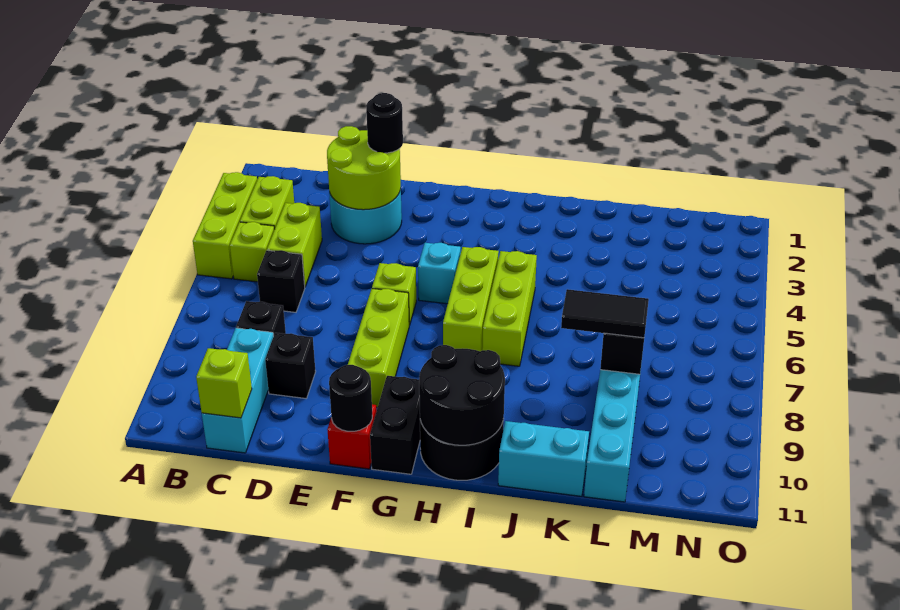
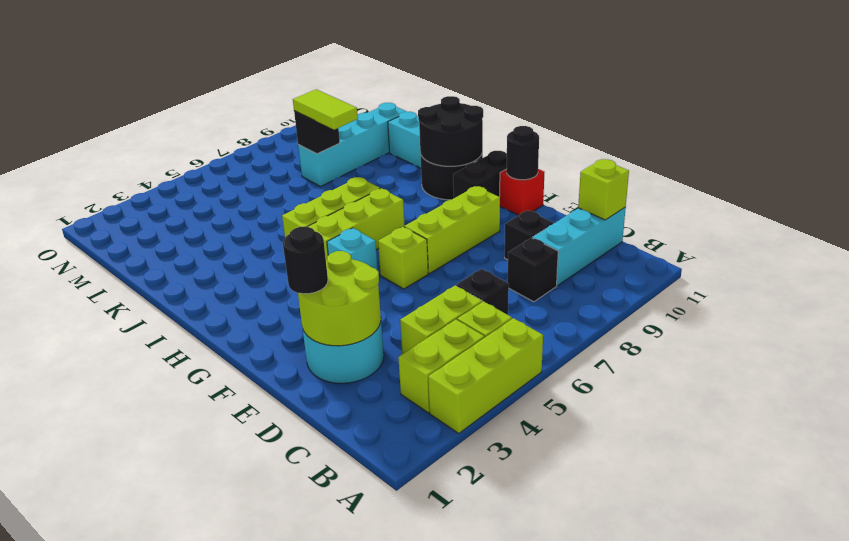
black tile K8:L8 level 3 -> lime tile K8:L8 level 3

